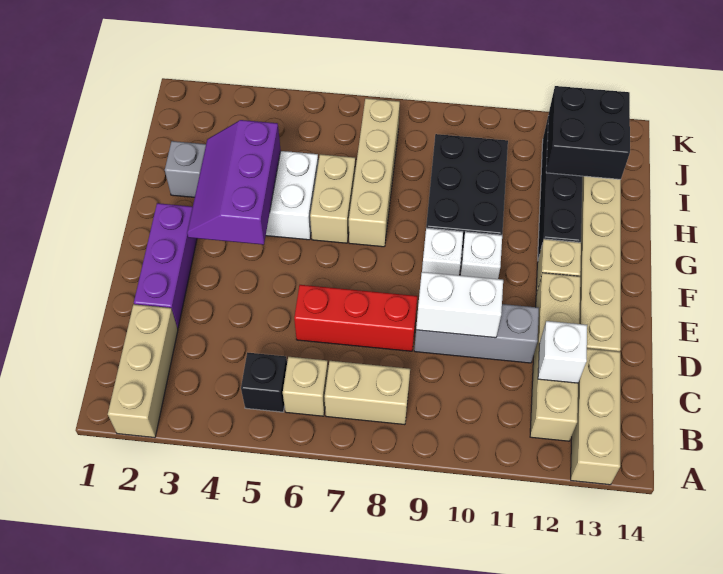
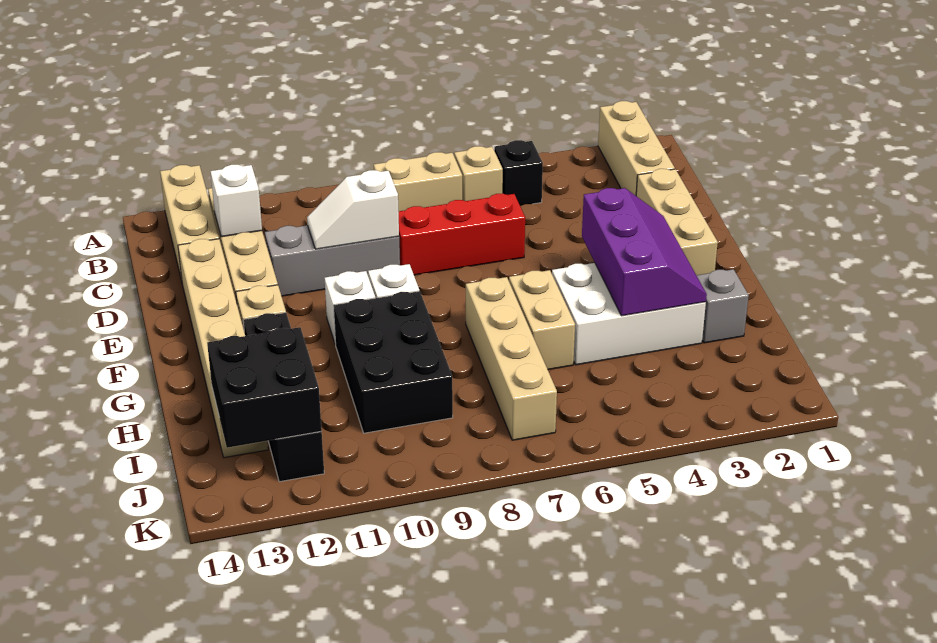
purple brick D2:F2 level 1 -> tan brick D2:F2 level 1
white brick D9:D10 level 2 -> white slope D9:D10 level 2 top 9

